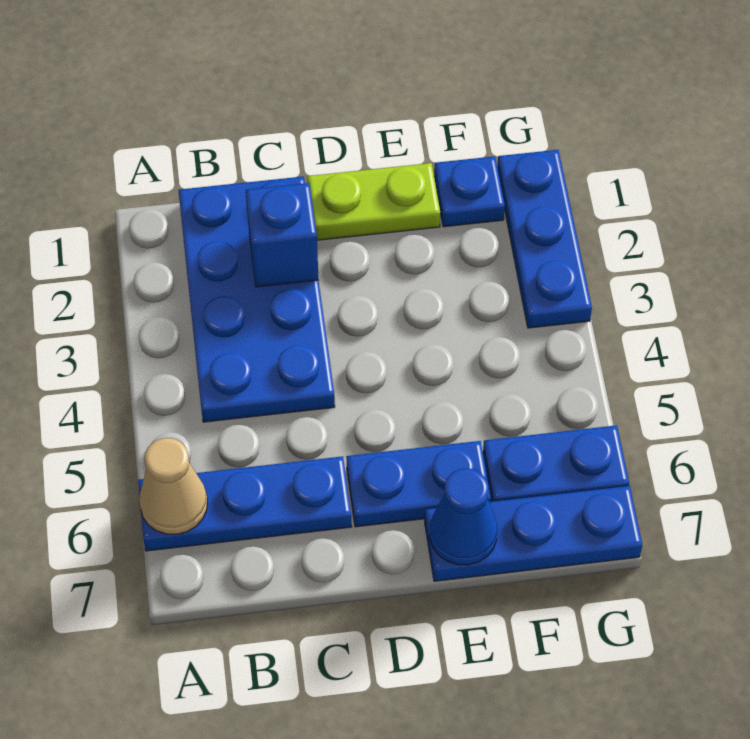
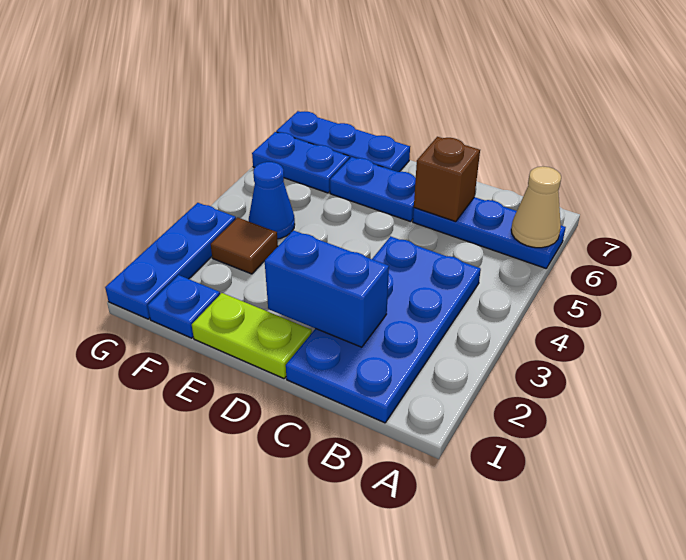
blue brick C2 level 2 -> blue brick C2:D2 level 2
none -> brown brick C6 level 2
blue cone E7 level 2 -> blue cone F4 level 1
none -> brown tile F3 level 1

